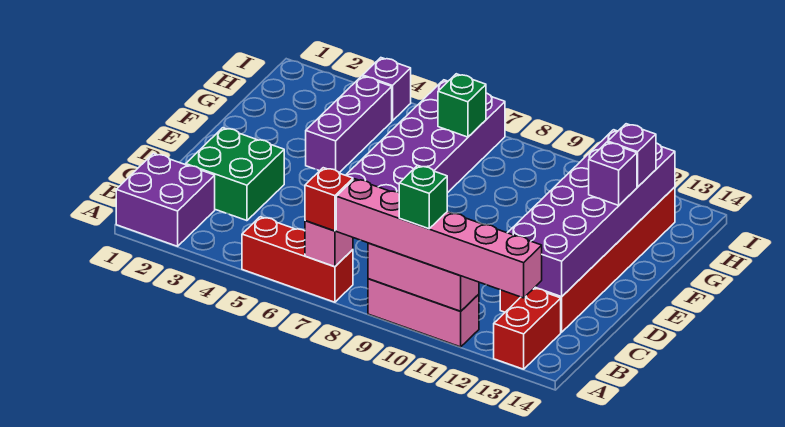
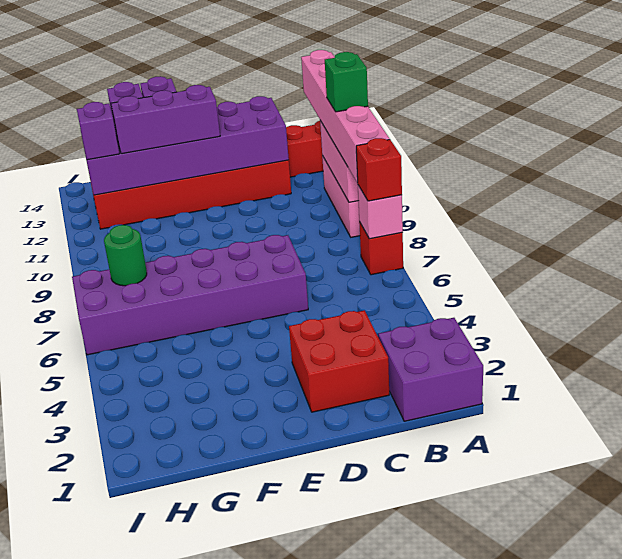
red brick A5:A7 level 1 -> red brick A7 level 1
green brick C2:D3 level 1 -> red brick C2:D3 level 1
purple brick F4:H4 level 1 -> purple brick E12:G12 level 3
green brick H7 level 2 -> green round brick H7 level 2
purple brick I4 level 1 -> purple brick H12 level 3

